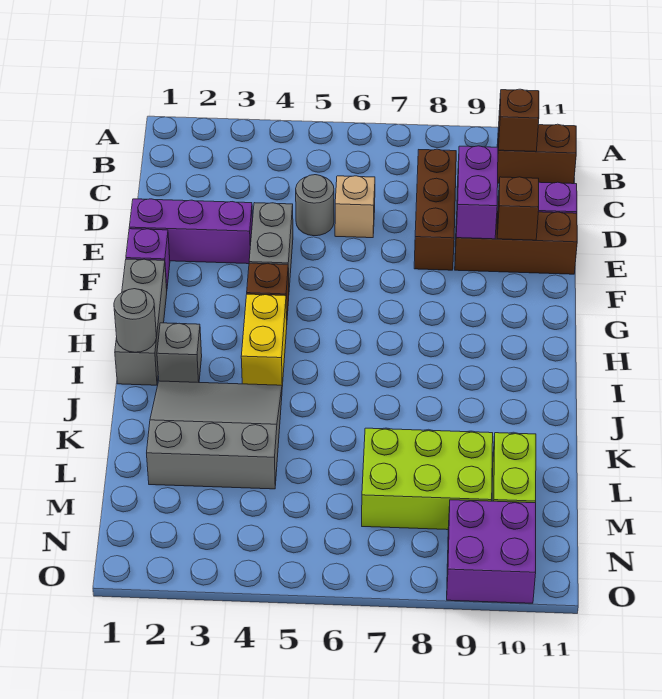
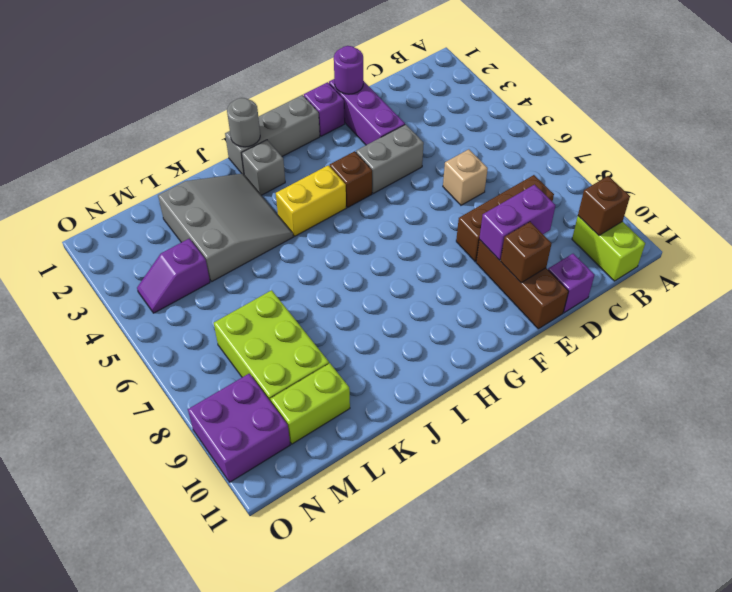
brown brick B10:B11 level 1 -> lime brick B10:B11 level 1
grey round brick D5 level 1 -> none
none -> purple round brick E1 level 2
none -> purple slope M4:N4 level 1 top M

